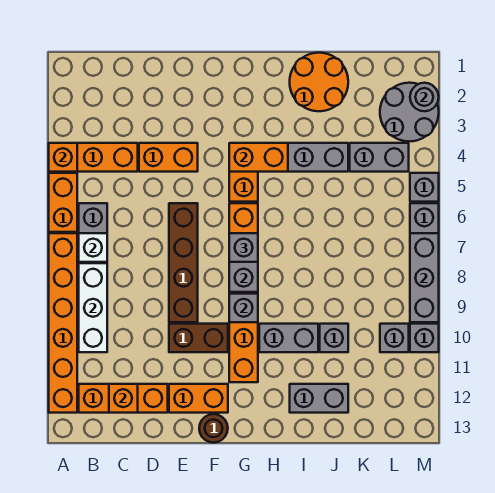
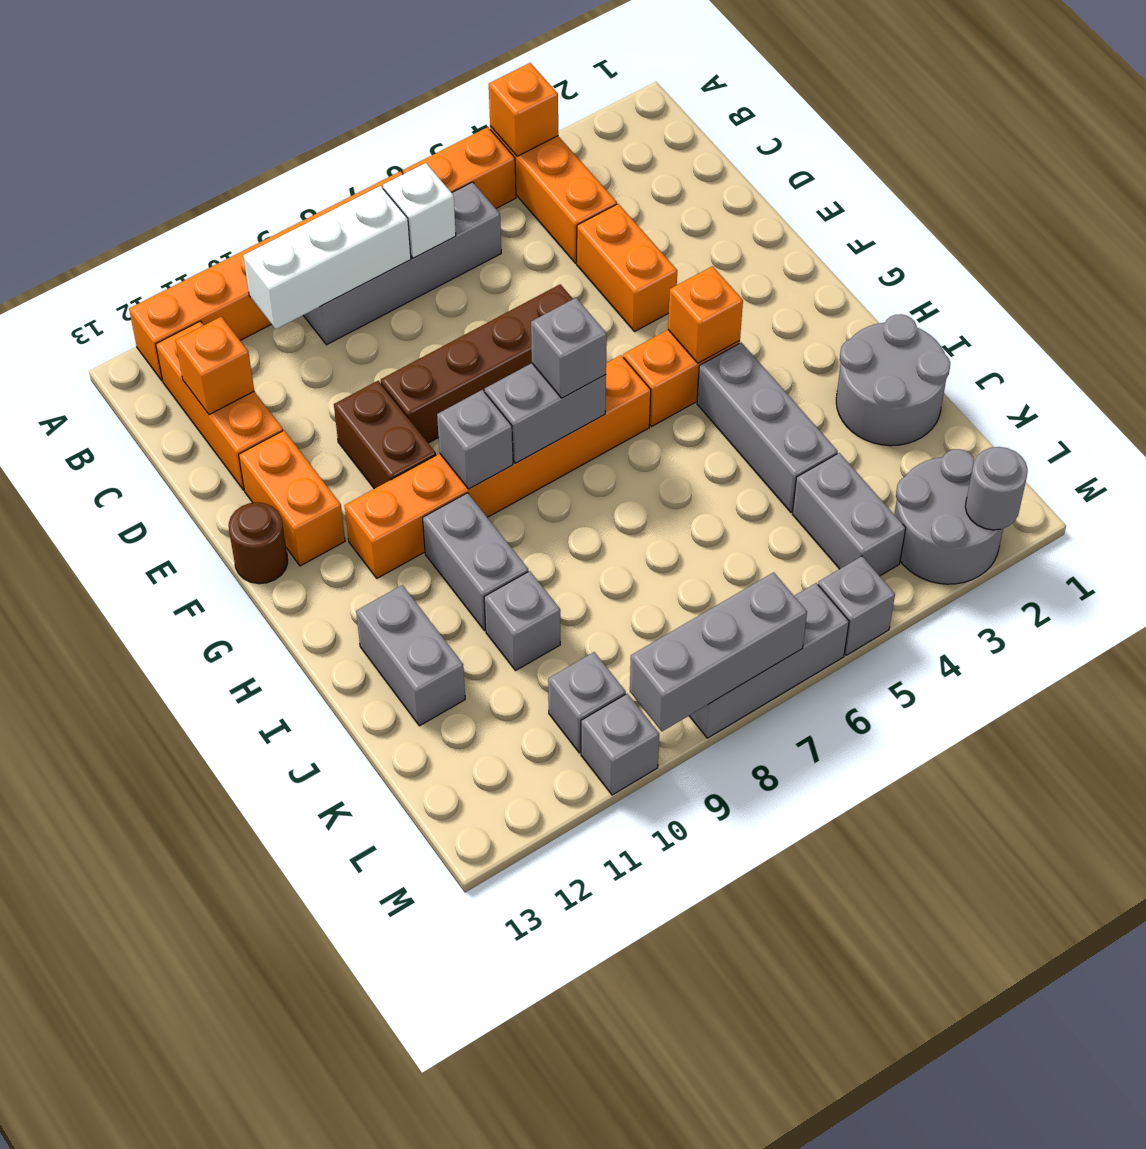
orange brick G4:H4 level 2 -> orange brick G4 level 2
orange round brick I1:J2 level 1 -> grey round brick I1:J2 level 1

